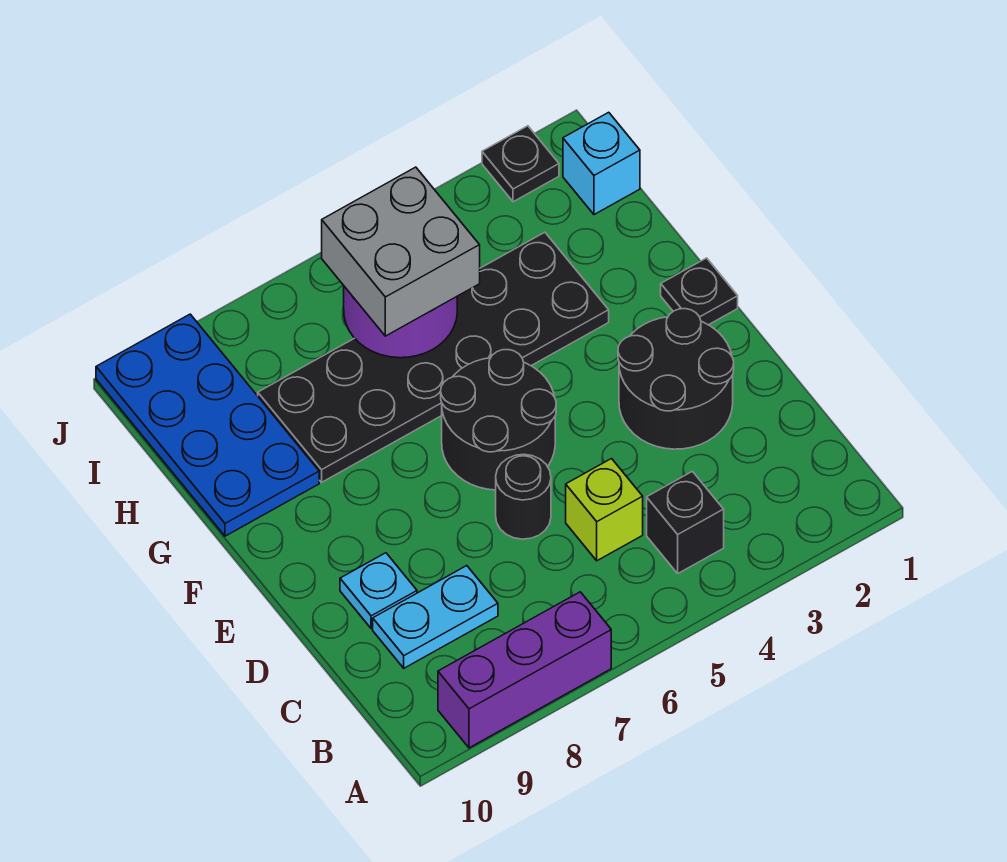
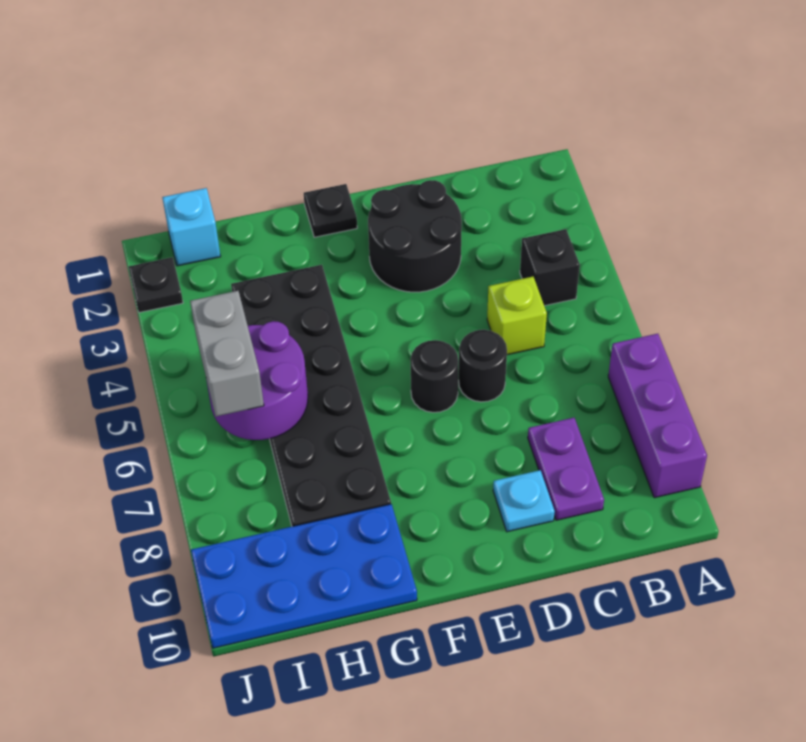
cyan plate C8:C9 level 1 -> purple plate C8:C9 level 1
black round brick E5:F6 level 1 -> black round brick E6 level 1
grey brick H5:I6 level 3 -> grey brick I5:I6 level 3

